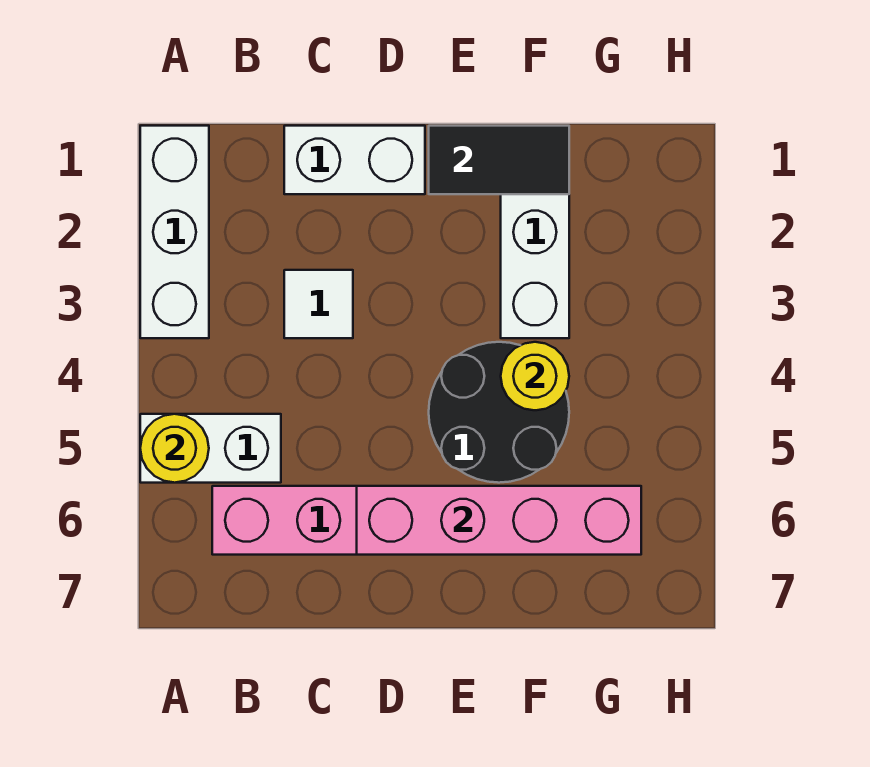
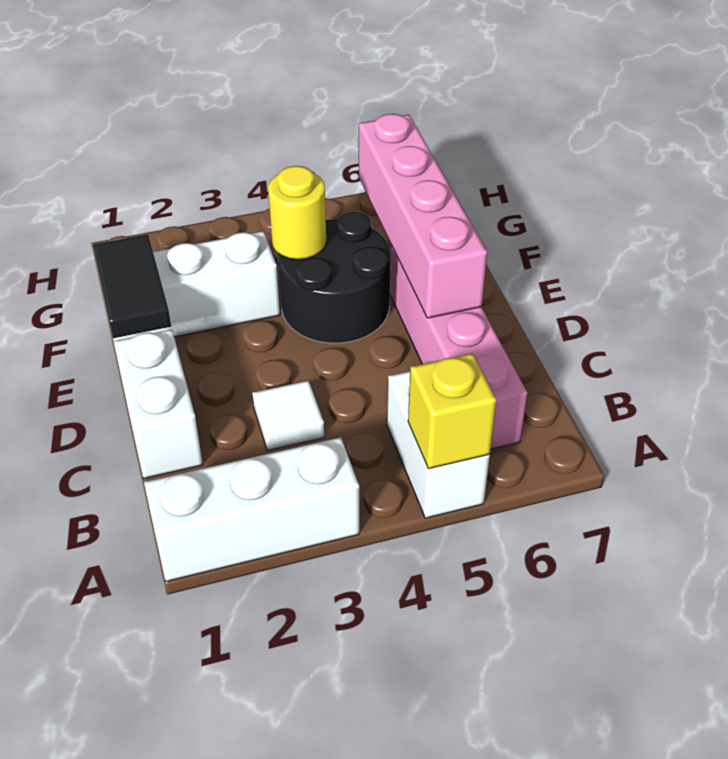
yellow round brick A5 level 2 -> yellow brick A5 level 2

